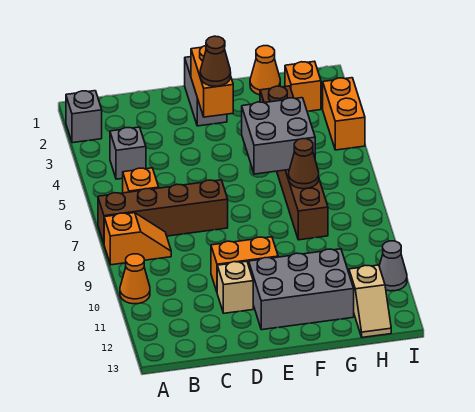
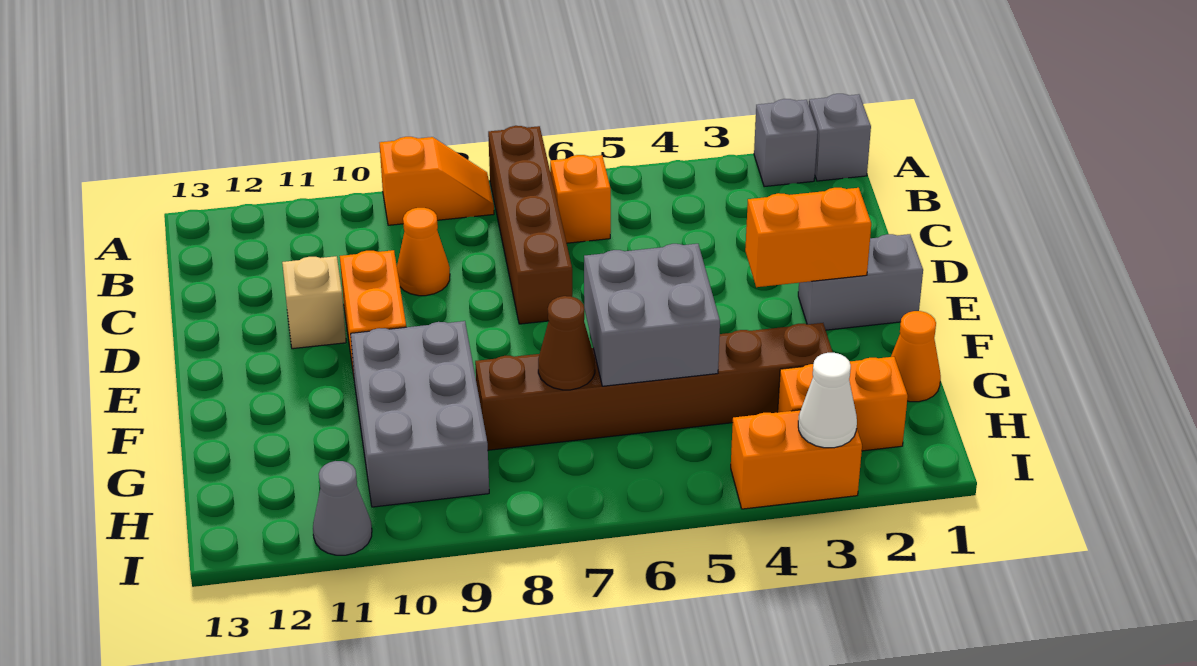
orange slope A8:B8 level 1 top A -> orange slope A8:A9 level 1 top 9
orange cone A10 level 1 -> orange cone C9 level 1
grey brick B4 level 1 -> grey brick A1 level 1
brown cone E3 level 3 -> none
grey brick E11:G12 level 1 -> grey brick F9:H10 level 1
orange brick H2 level 1 -> orange brick H2:H3 level 1
tan slope H12:H13 level 1 top 12 -> none
none -> white cone I3 level 2

